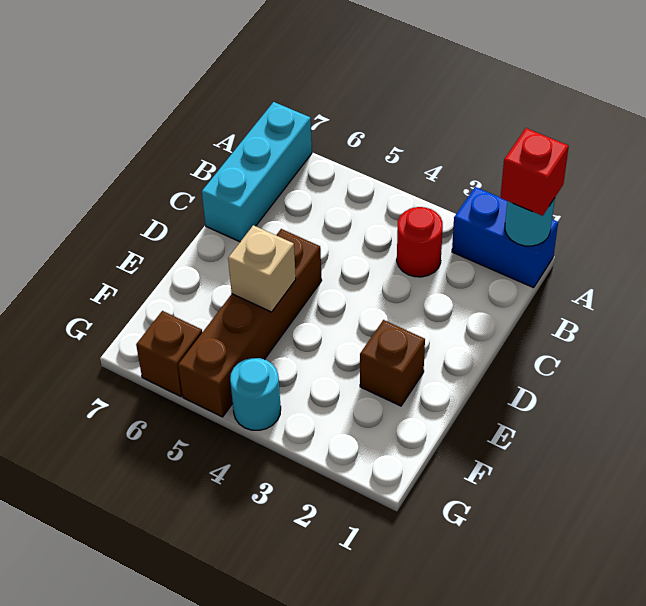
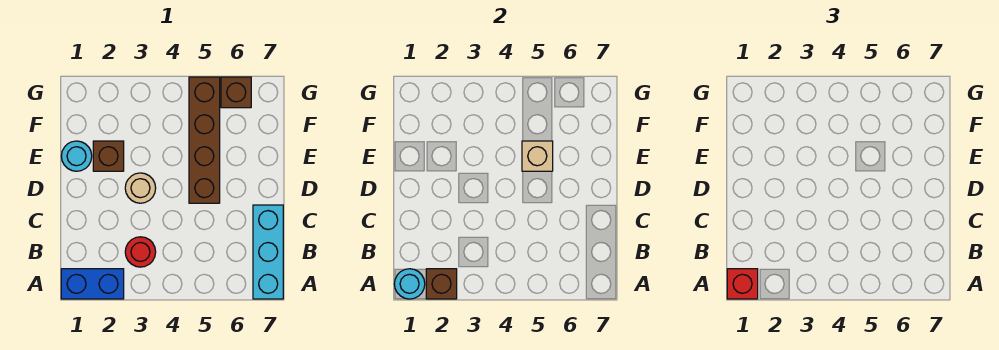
none -> brown brick A2 level 2
none -> tan round brick D3 level 1
cyan round brick G4 level 1 -> cyan round brick E1 level 1

